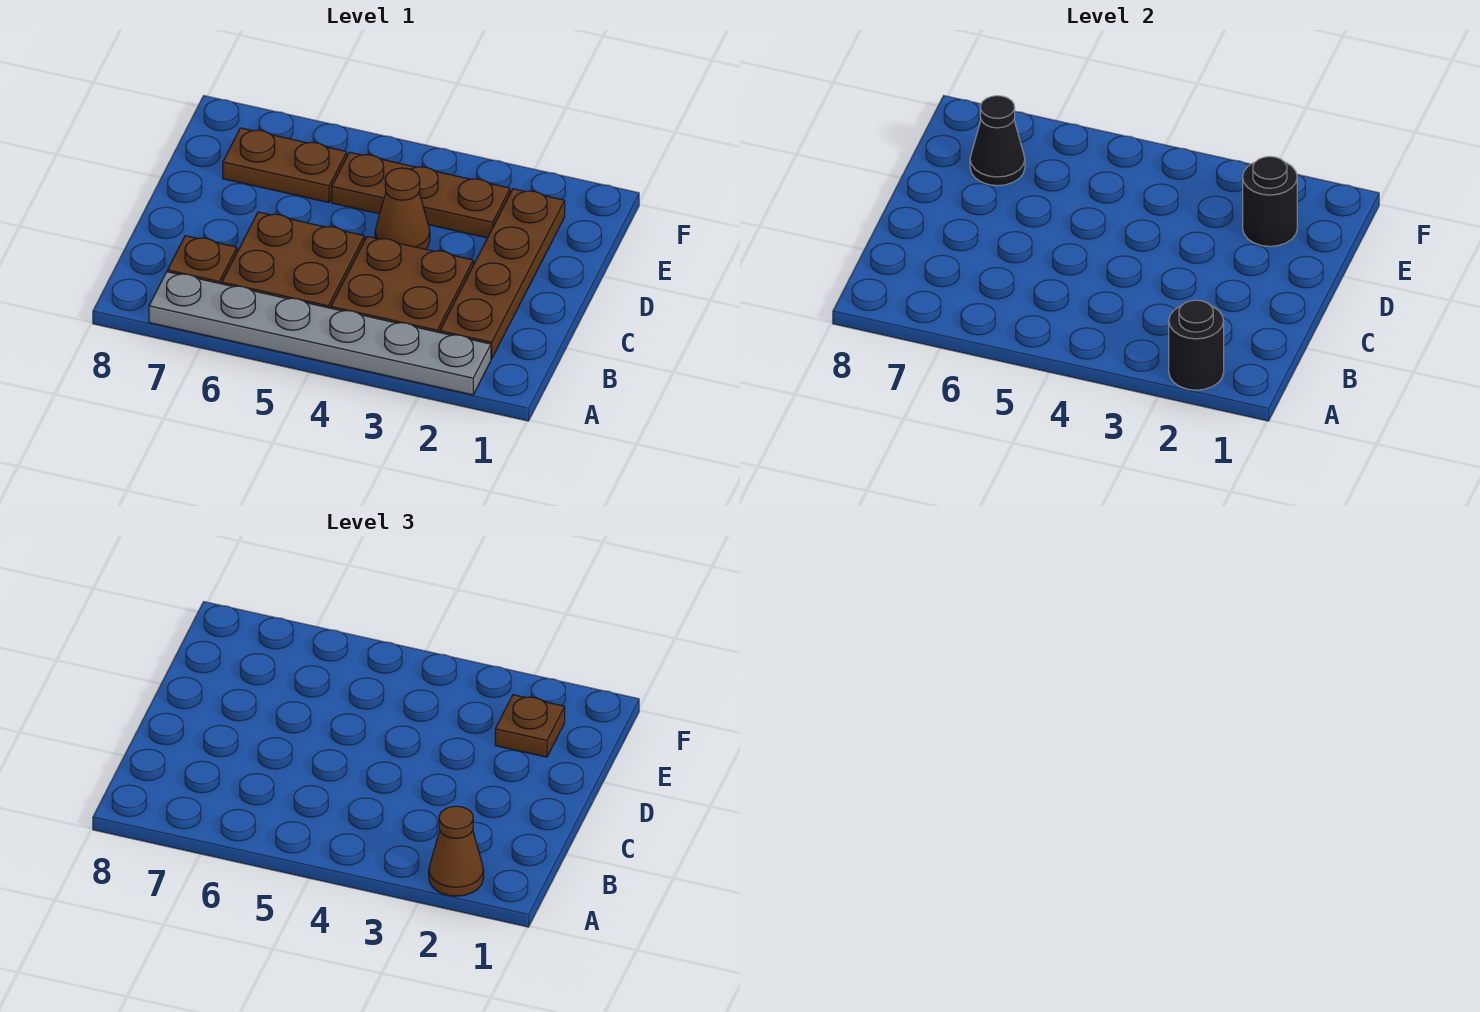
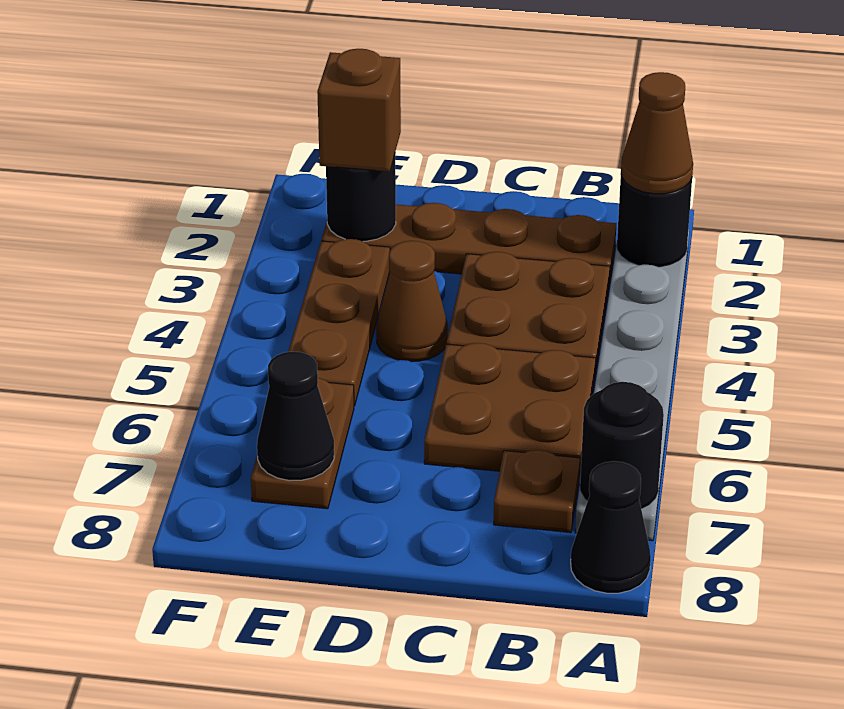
none -> black round brick A7 level 2
none -> black cone A8 level 1
brown plate E2 level 3 -> brown brick E2 level 3

